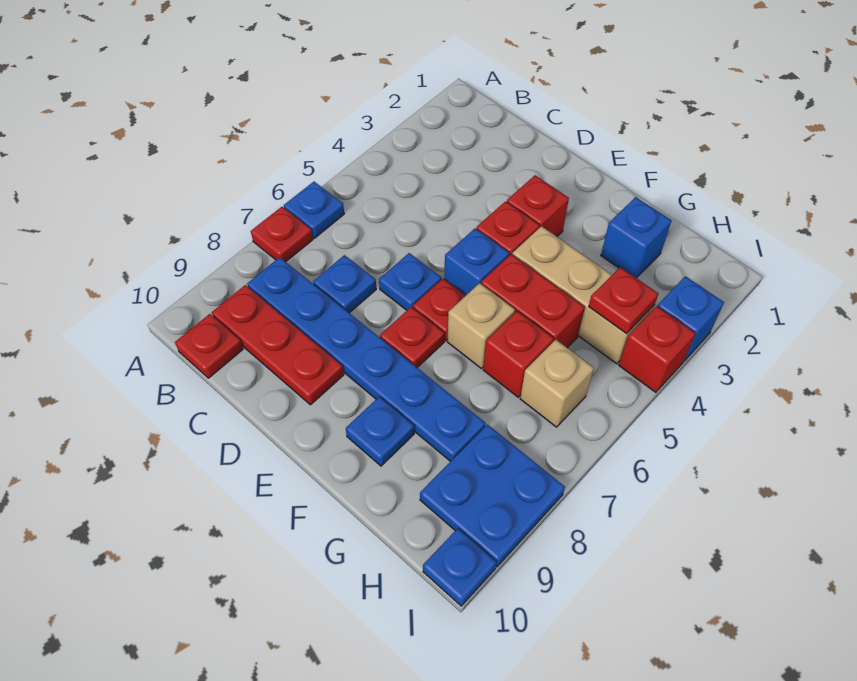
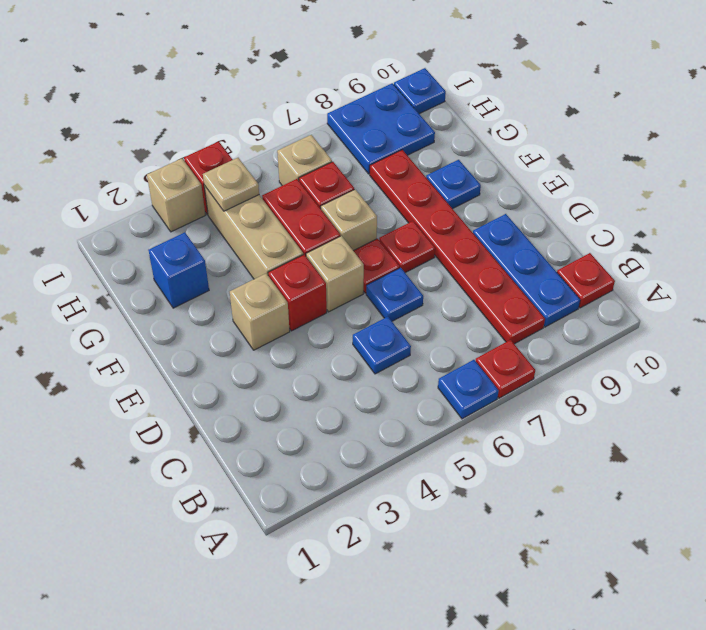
blue plate B8:G8 level 1 -> red plate B8:G8 level 1
red plate B9:D9 level 1 -> blue plate B9:D9 level 1
blue plate C7 level 1 -> blue plate C5 level 1
red brick E3 level 1 -> tan brick E3 level 1
blue brick E5 level 1 -> tan brick E5 level 1
red plate H4 level 2 -> tan plate H4 level 2
blue brick I3 level 1 -> tan brick I3 level 1

